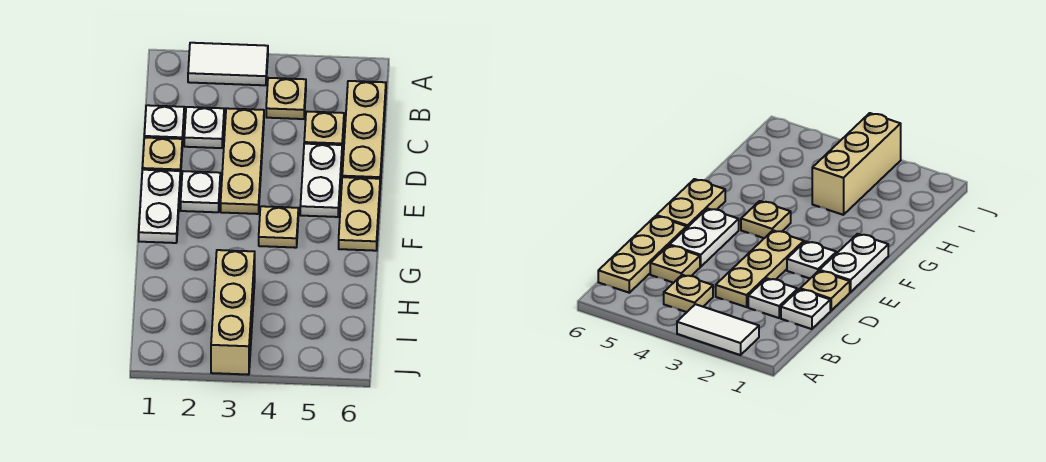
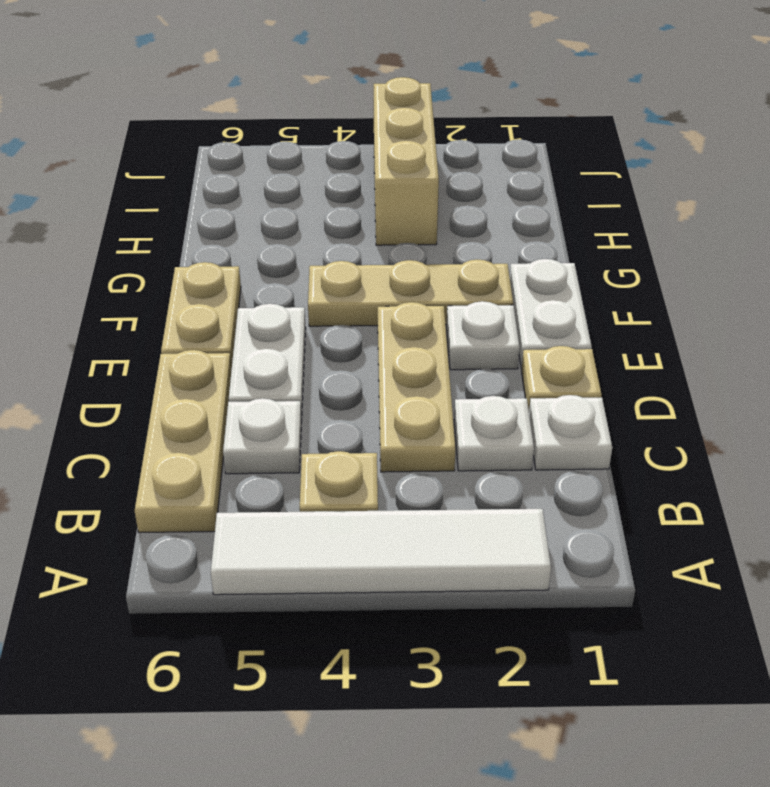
white tile A2:A3 level 1 -> white tile A2:A5 level 1
tan plate C5 level 1 -> white plate C5 level 1
tan plate F4 level 1 -> tan plate F2:F4 level 1

